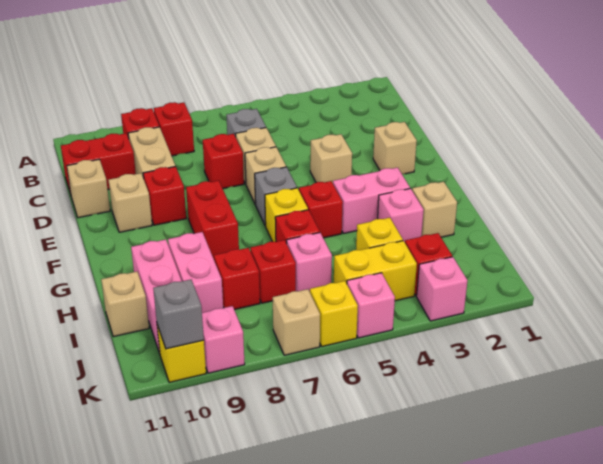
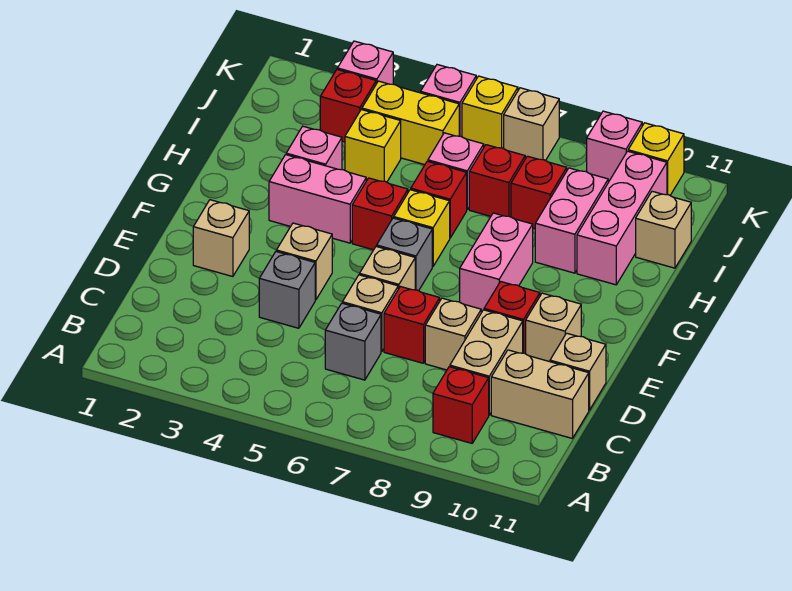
red brick B8 level 1 -> none
red brick C10:C11 level 1 -> tan brick C10:C11 level 1
red brick F8:G8 level 1 -> pink brick F8:G8 level 1
tan brick H2 level 1 -> tan brick D8 level 1
grey brick K10 level 2 -> grey brick D4 level 1

